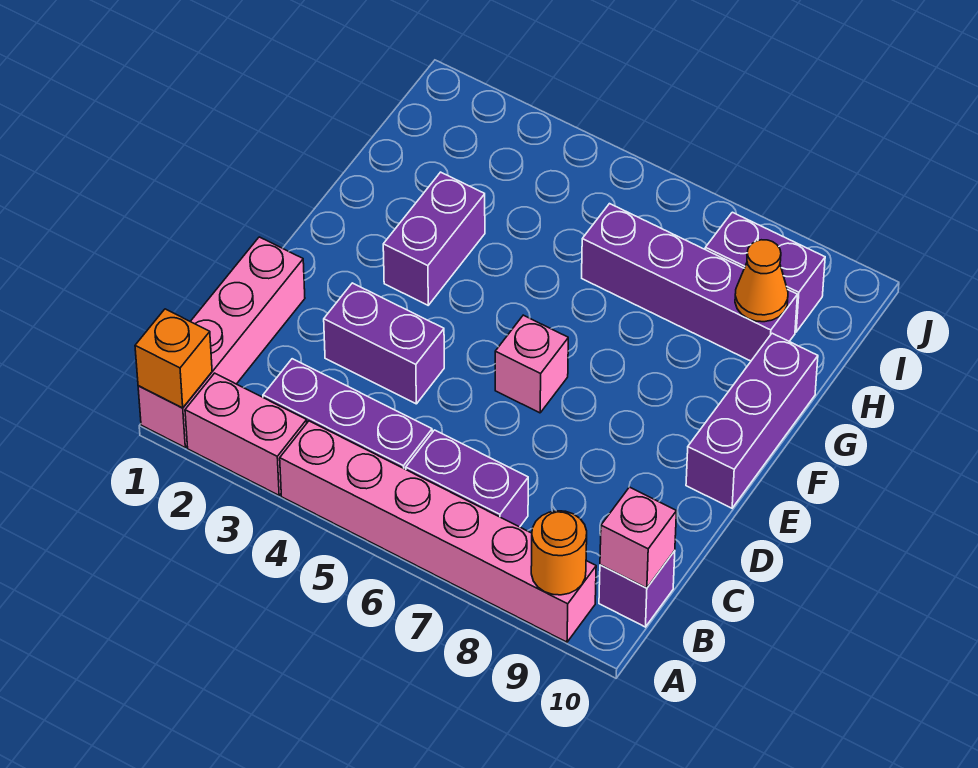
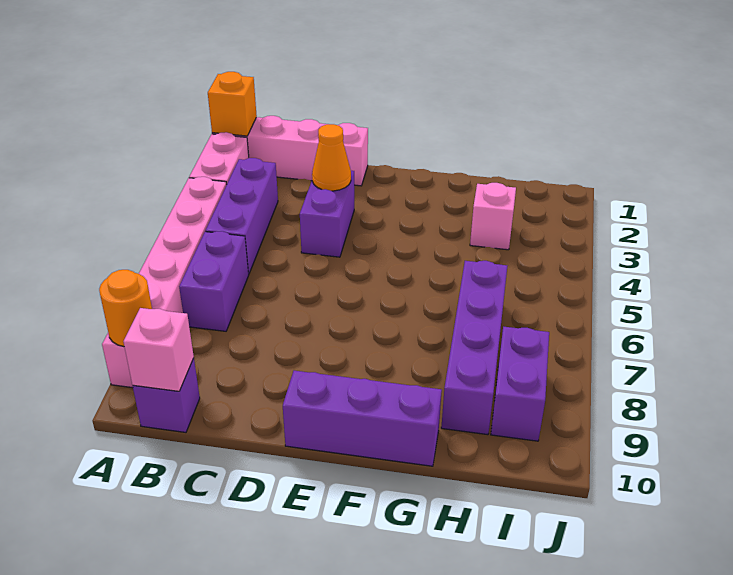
pink brick E6 level 1 -> pink brick H3 level 1
purple brick F3:G3 level 1 -> none
orange cone H9 level 2 -> orange cone D3 level 2

